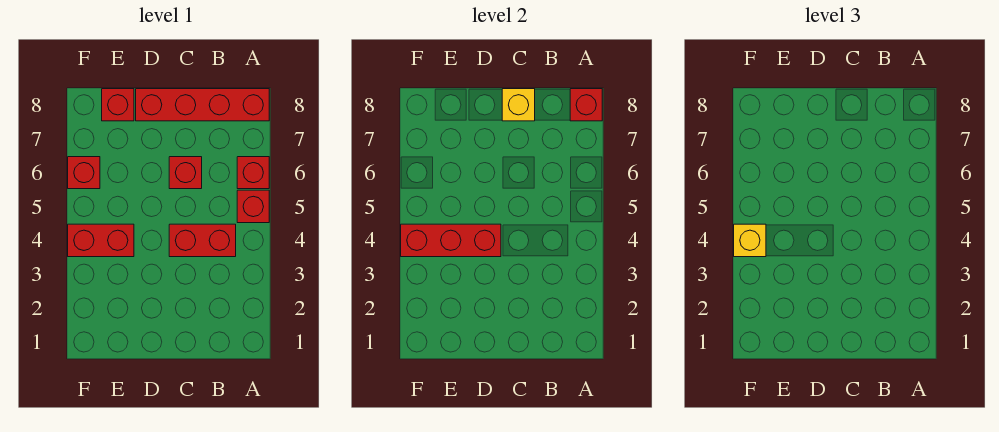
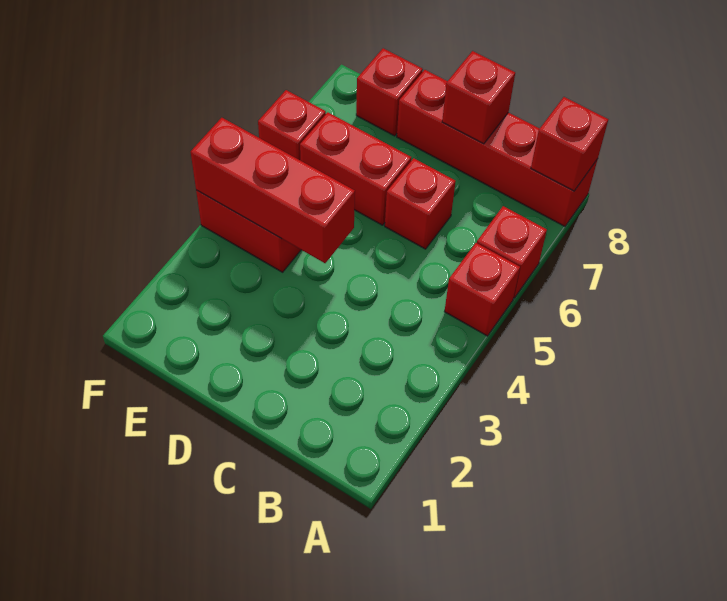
red brick B4:C4 level 1 -> red brick D6:E6 level 1
yellow brick C8 level 2 -> red brick C8 level 2
yellow brick F4 level 3 -> none

